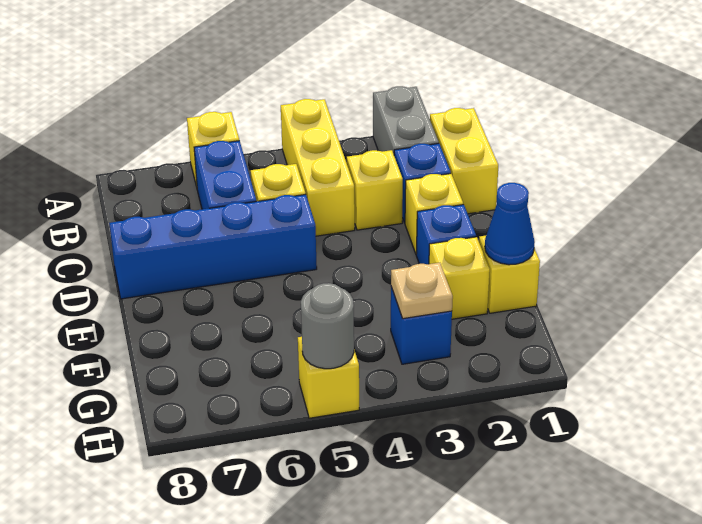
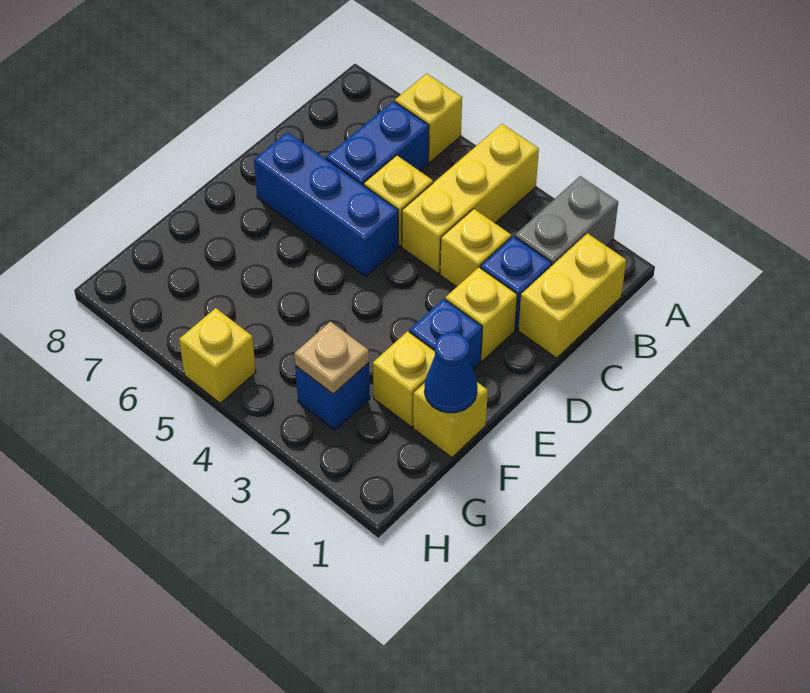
blue brick D5:D8 level 1 -> blue brick D5:D7 level 1
grey round brick H5 level 2 -> none

